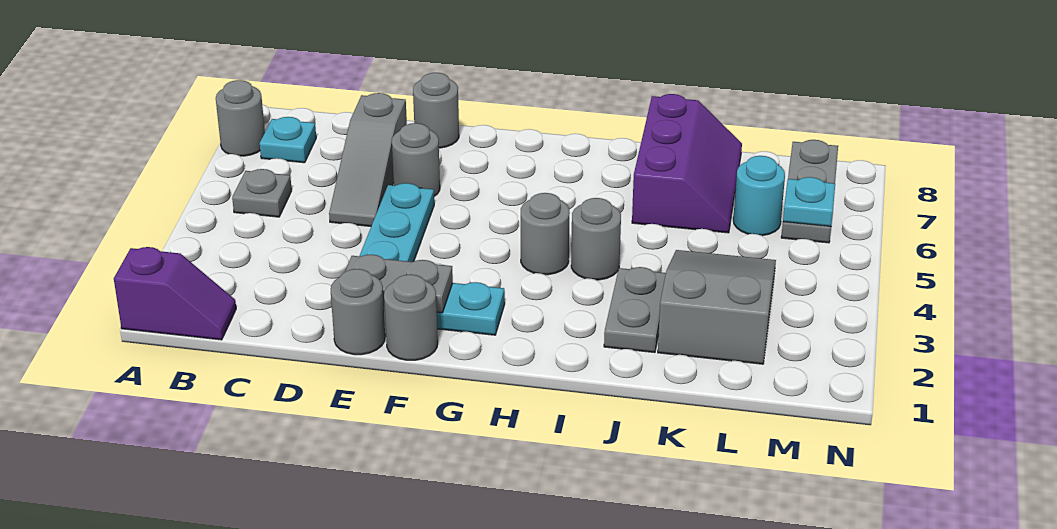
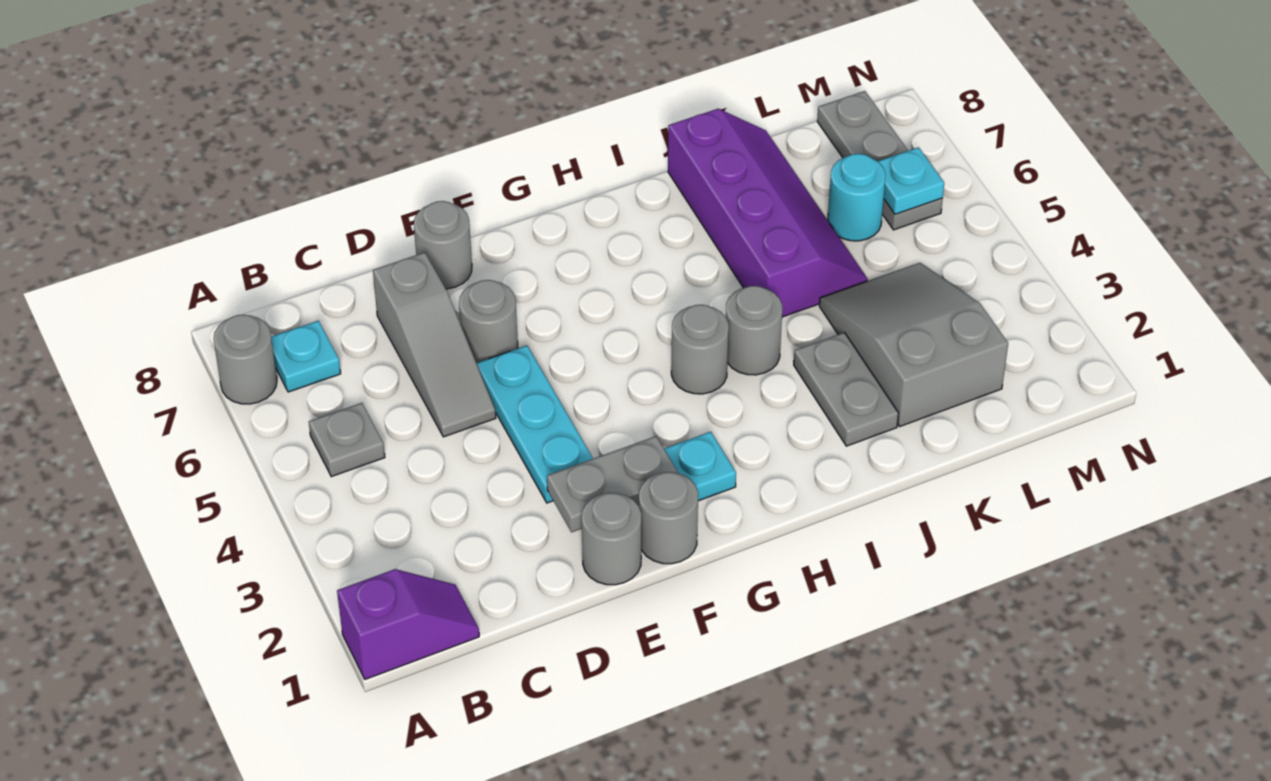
purple slope J6:K8 level 1 top J -> purple slope J5:K8 level 1 top J

